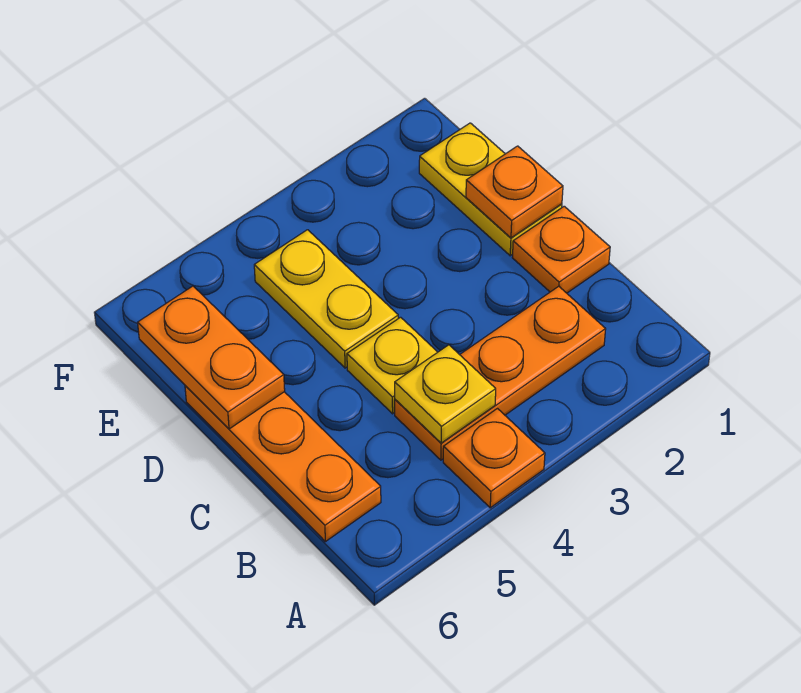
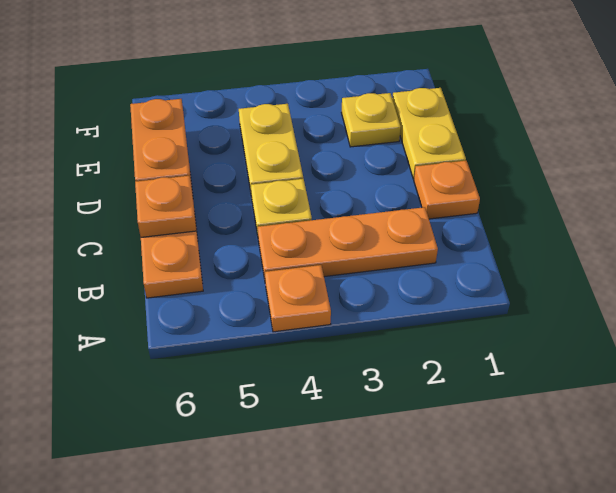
yellow plate B4 level 2 -> yellow plate E2 level 1
orange plate D1 level 2 -> orange plate C6 level 2

